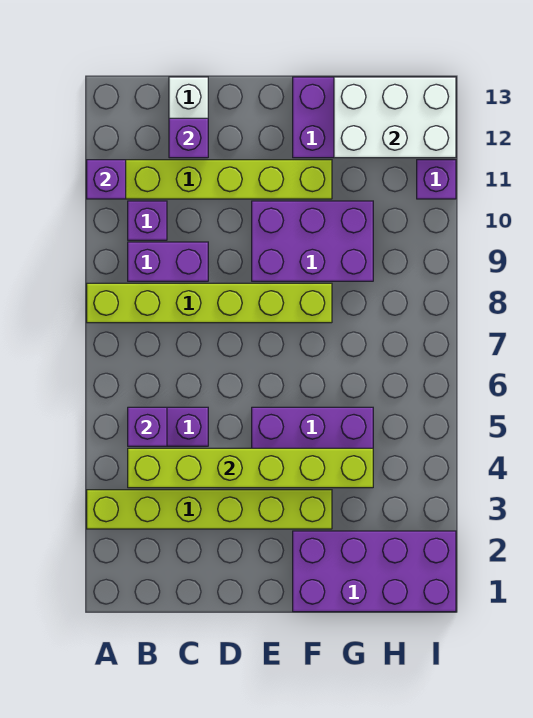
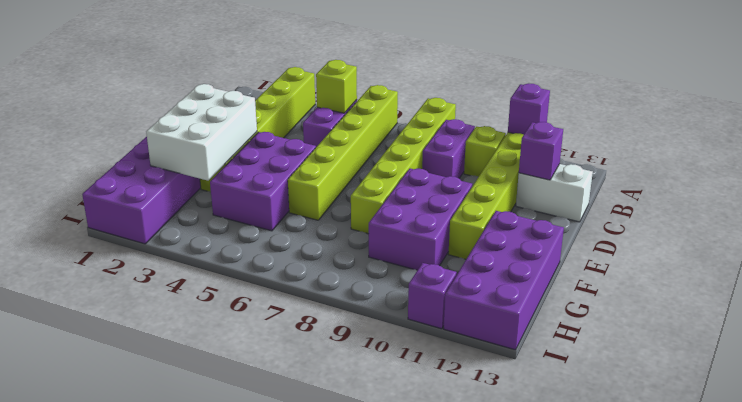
lime brick B4:G4 level 2 -> lime brick A6:F6 level 1
purple brick B5 level 2 -> lime brick B5 level 2
purple brick B10 level 1 -> lime brick B10 level 1
white brick G12:I13 level 2 -> white brick E2:G3 level 2

